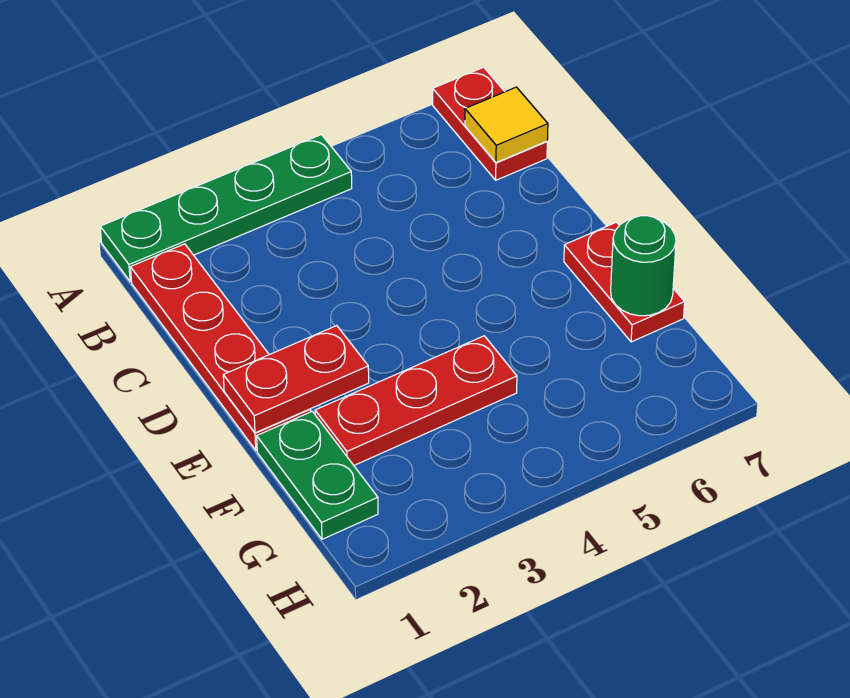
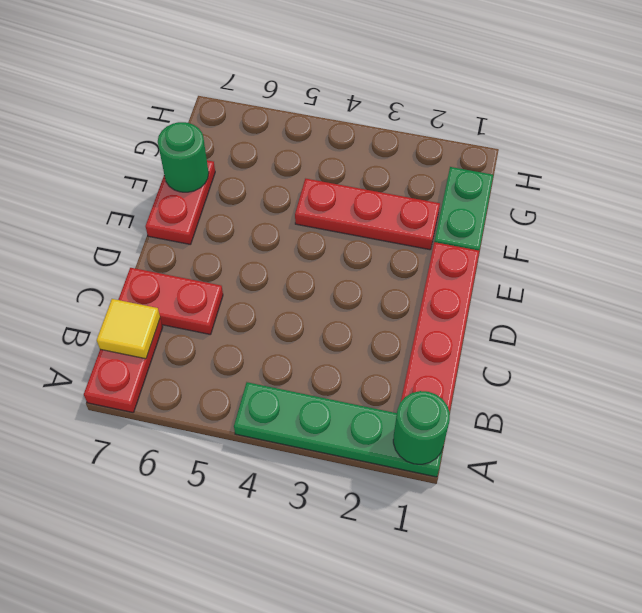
none -> green round brick A1 level 2
red plate E1:E2 level 2 -> red plate C6:C7 level 1

